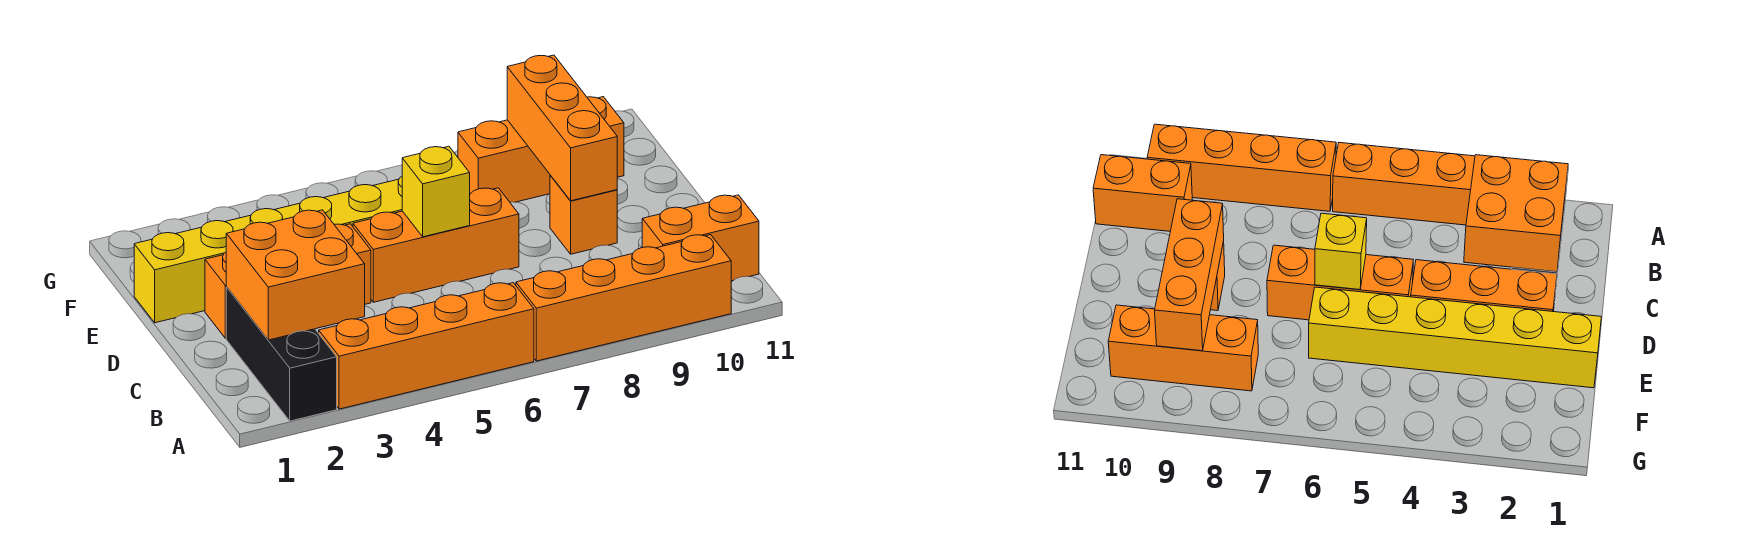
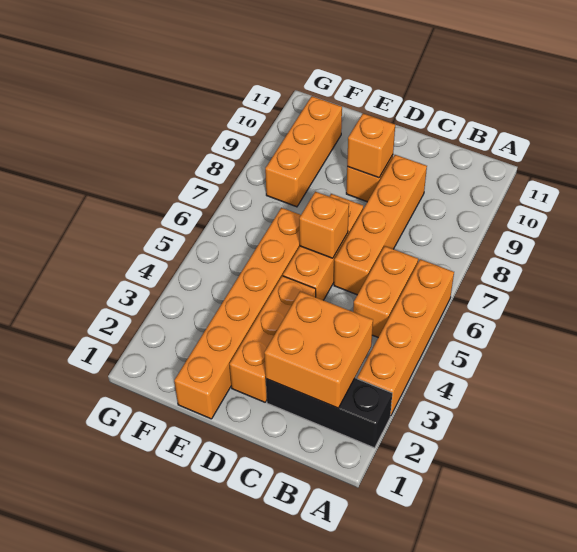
orange brick A7:A10 level 1 -> orange brick C6:C9 level 1
orange brick B10:B11 level 1 -> orange brick B5:B6 level 1
yellow brick D6 level 2 -> orange brick D6 level 2
orange brick D9:F9 level 2 -> orange brick D9 level 2
yellow brick E1:E6 level 1 -> orange brick E1:E6 level 1

